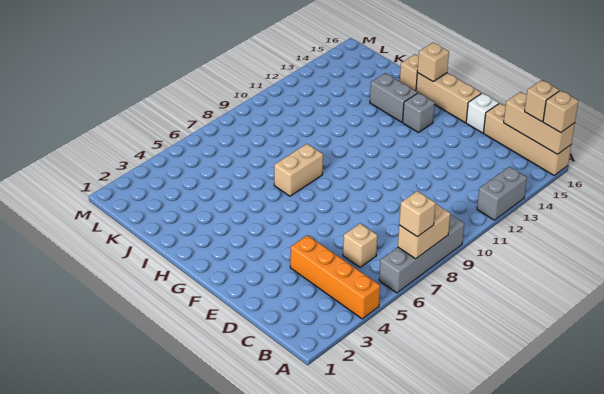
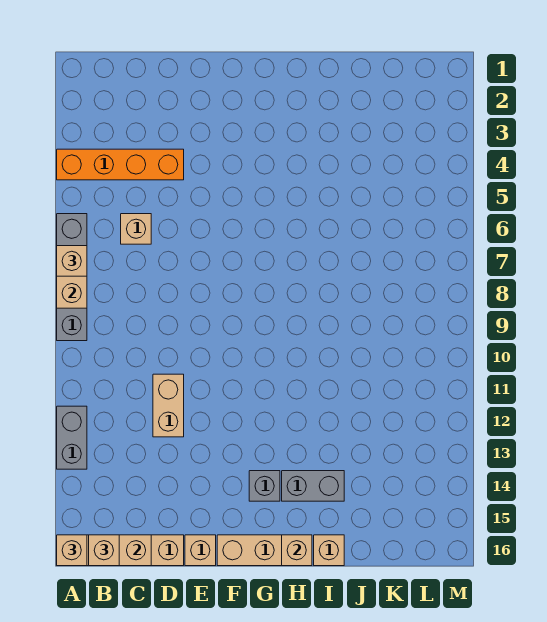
white brick E16 level 1 -> tan brick E16 level 1
tan brick H7:H8 level 1 -> tan brick D11:D12 level 1

